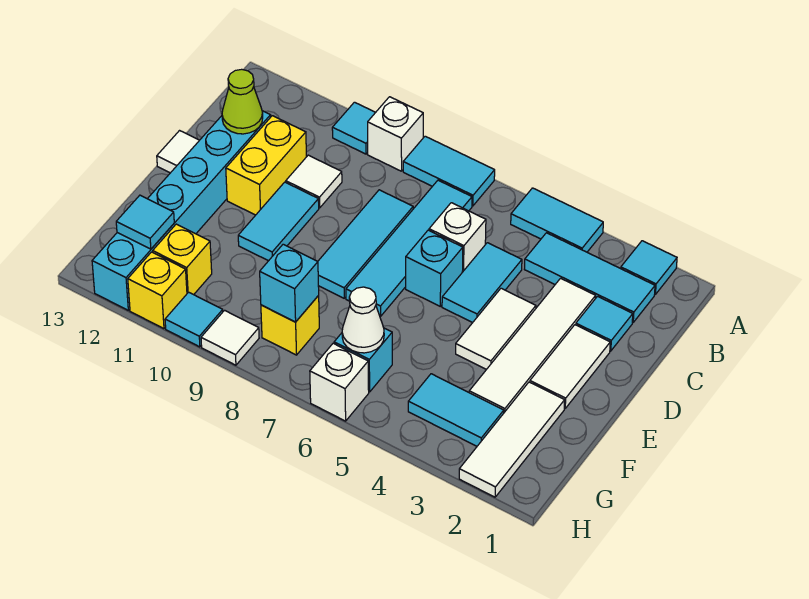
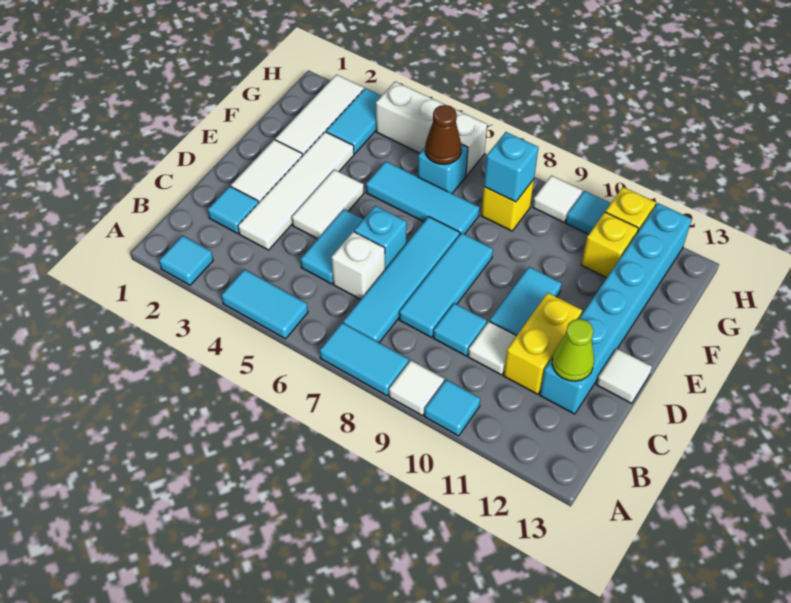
white brick A9 level 1 -> white tile A9 level 1
cyan tile B2:B4 level 1 -> cyan tile F5:F7 level 1
cyan tile G3:G4 level 1 -> cyan tile G3:H3 level 1
white cone G6 level 2 -> brown cone G6 level 2
cyan tile G12 level 2 -> cyan tile C9 level 1
white brick H6 level 1 -> white brick H4:H6 level 1

